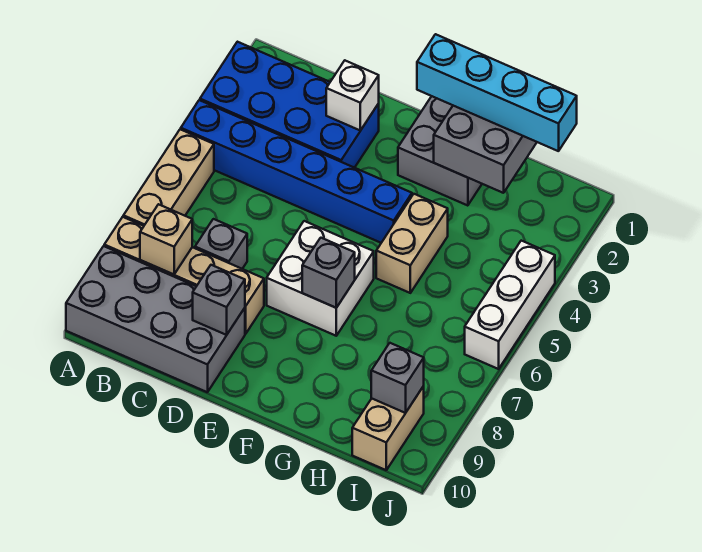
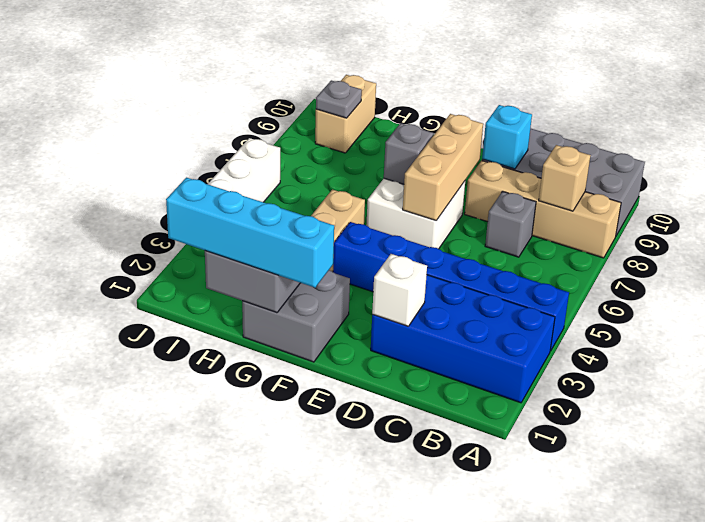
tan brick A5:A7 level 1 -> tan brick E6:E8 level 2
grey brick D9 level 2 -> cyan brick D9 level 2
grey brick I9 level 2 -> grey plate I9 level 2

